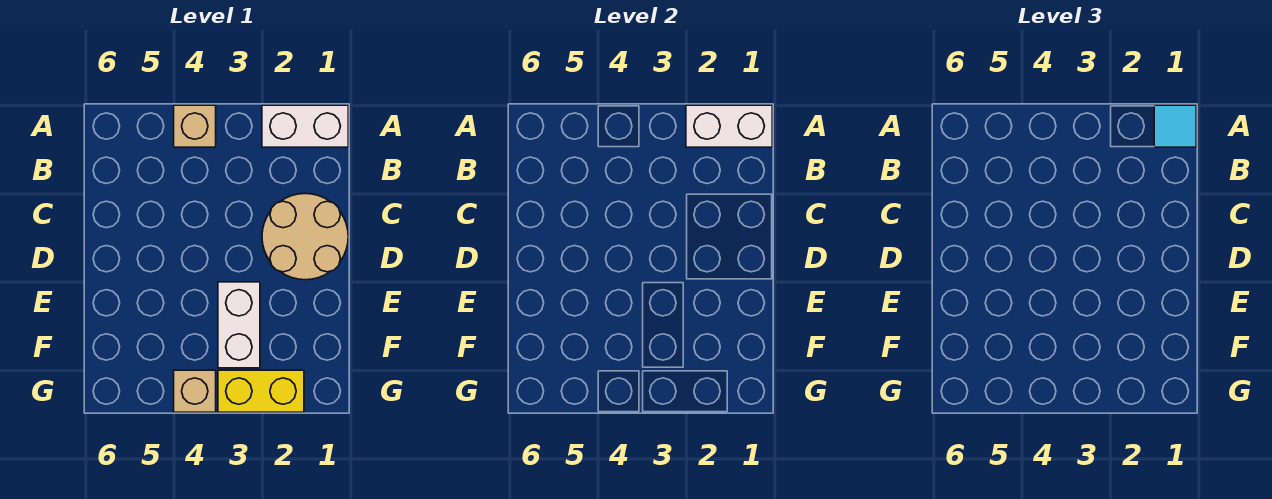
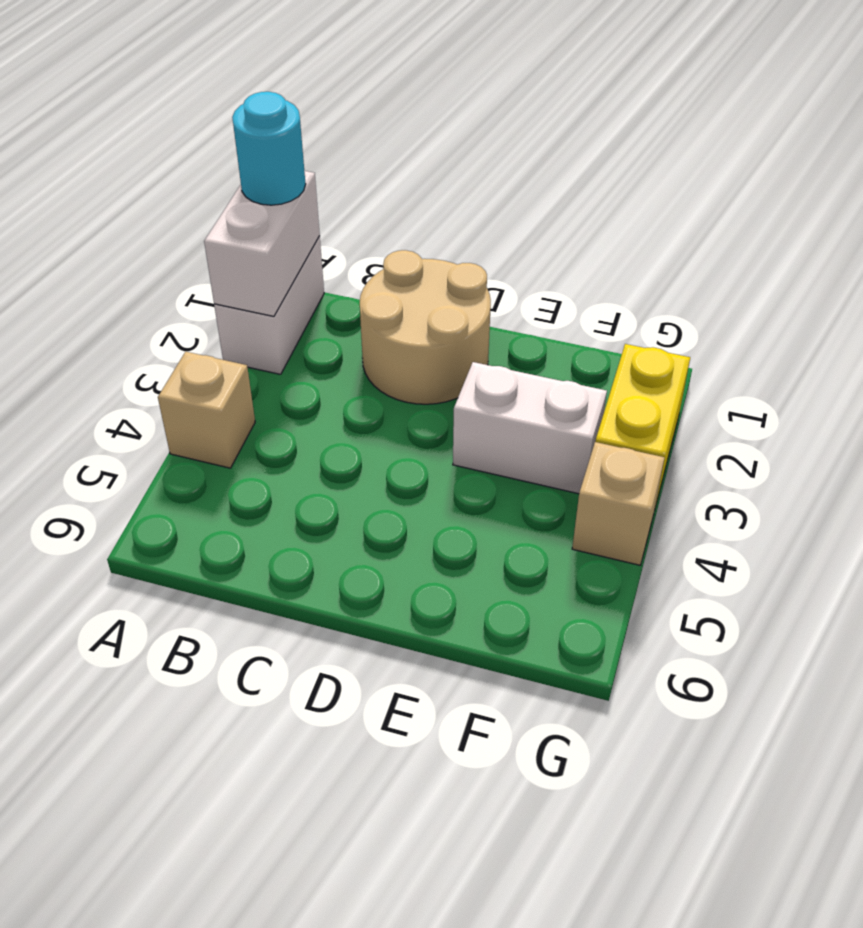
cyan tile A1 level 3 -> cyan round brick A1 level 3

